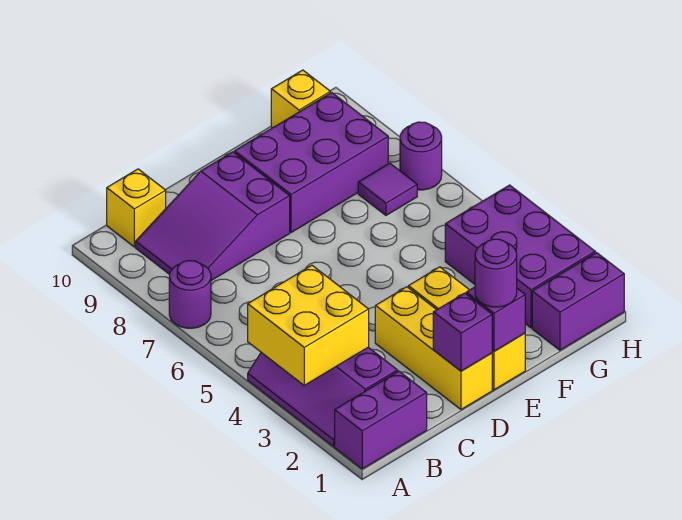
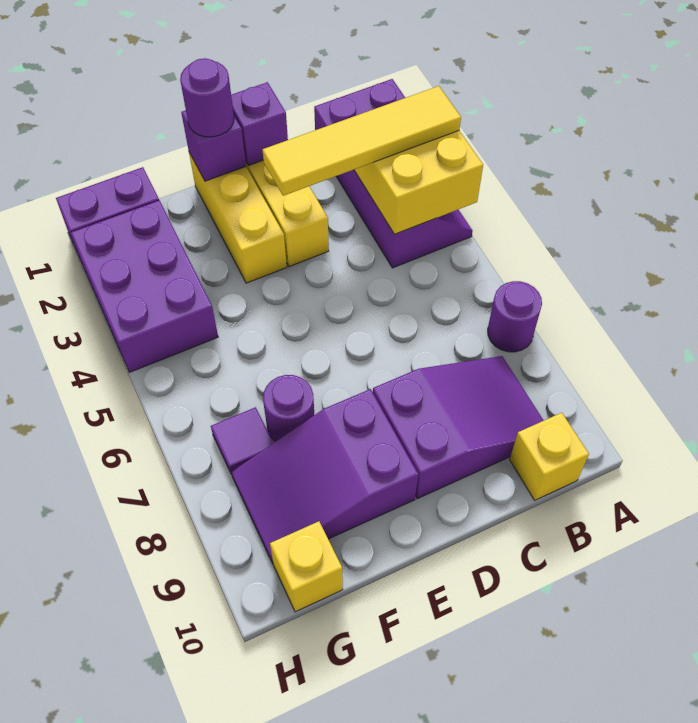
none -> yellow tile A3:D3 level 3
purple brick E8:G9 level 1 -> purple slope E8:G9 level 1 top E
purple round brick H7 level 1 -> purple round brick F7 level 1

